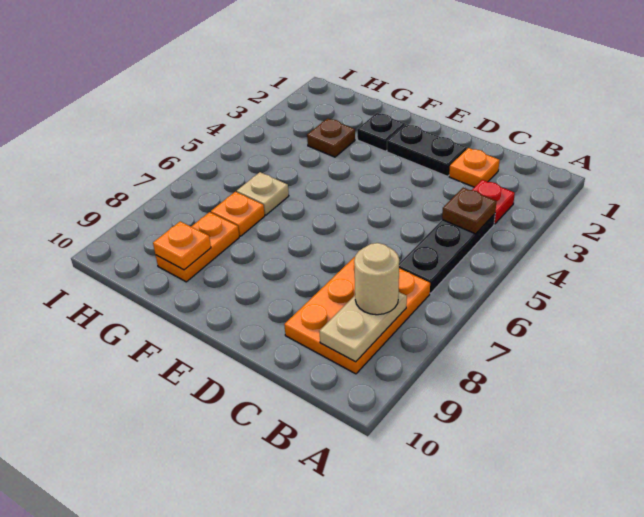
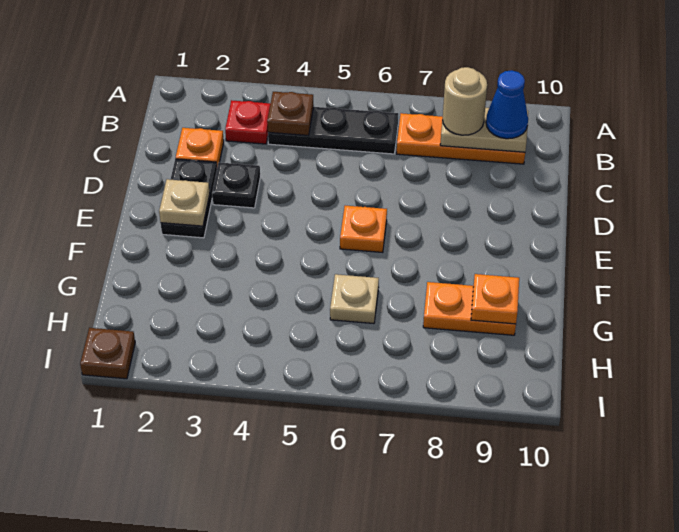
orange plate B7:C9 level 1 -> orange plate B7:B9 level 1
none -> blue cone B9 level 3
none -> tan plate E2 level 2
black plate F2 level 1 -> black plate D3 level 1
brown plate G3 level 1 -> brown plate I1 level 1
orange plate G7 level 1 -> orange plate E6 level 1

